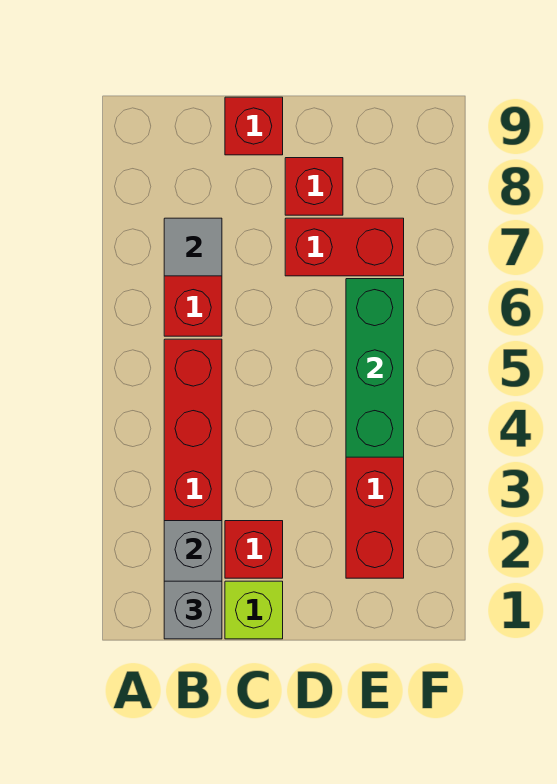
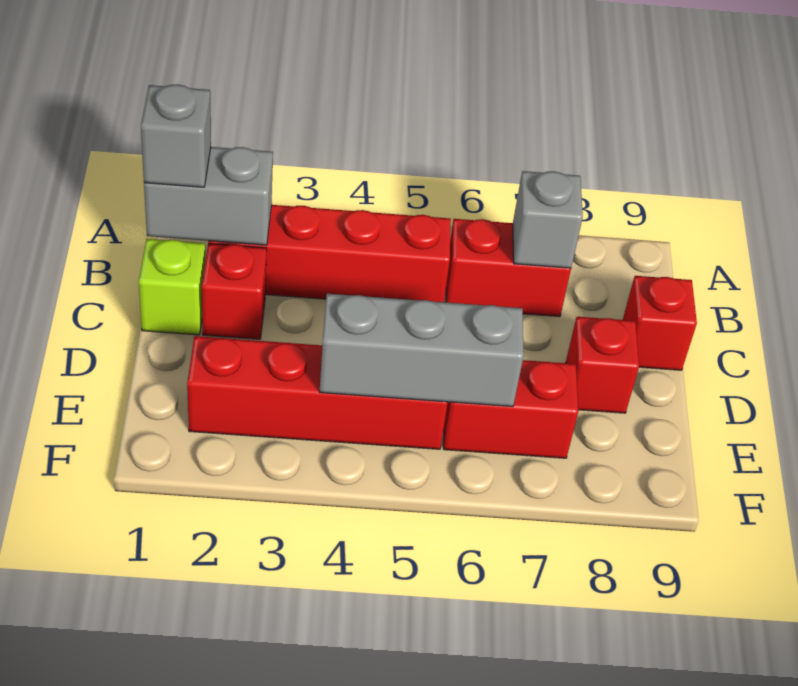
grey tile B7 level 2 -> grey brick B7 level 2
red brick D7:E7 level 1 -> red brick E6:E7 level 1
green brick E4:E6 level 2 -> grey brick E4:E6 level 2

